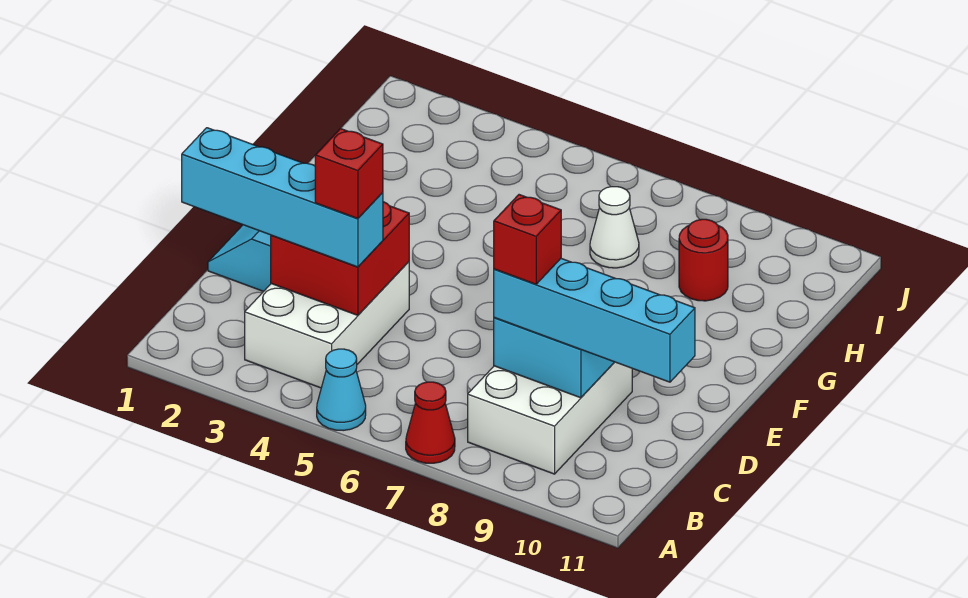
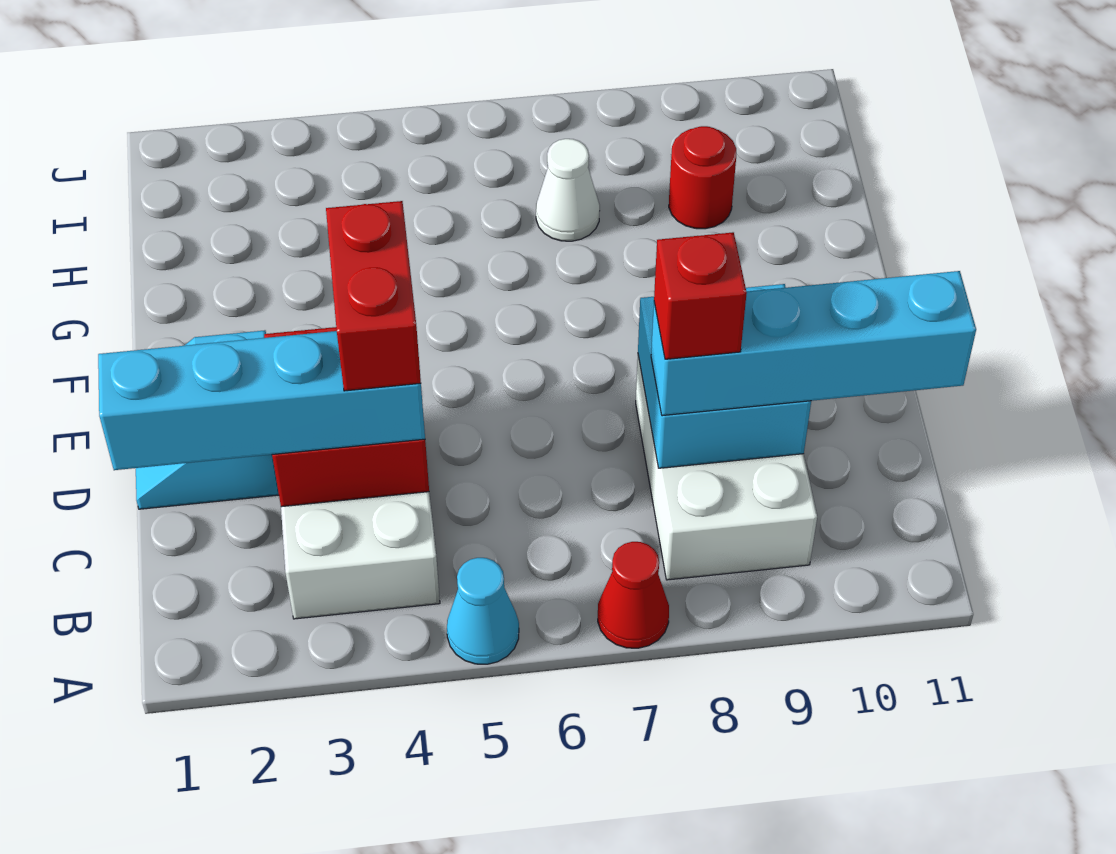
red brick C4 level 4 -> red brick C4:D4 level 4

